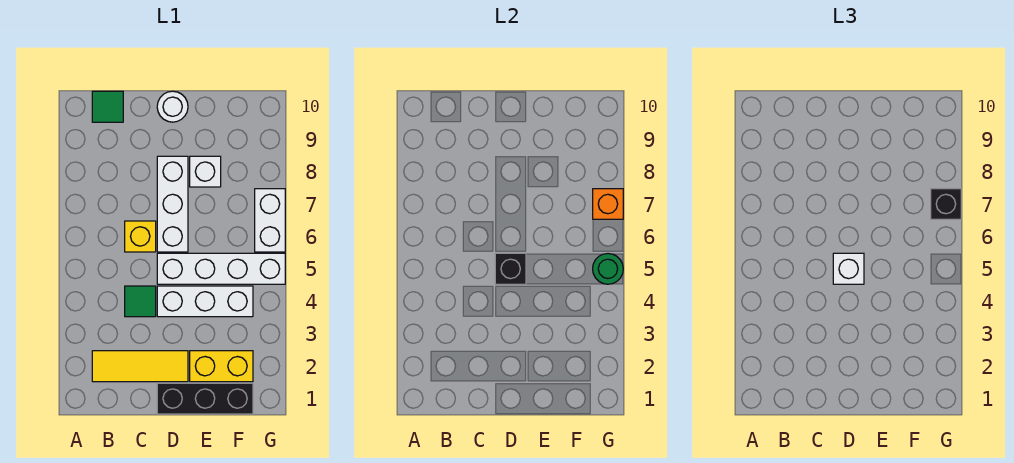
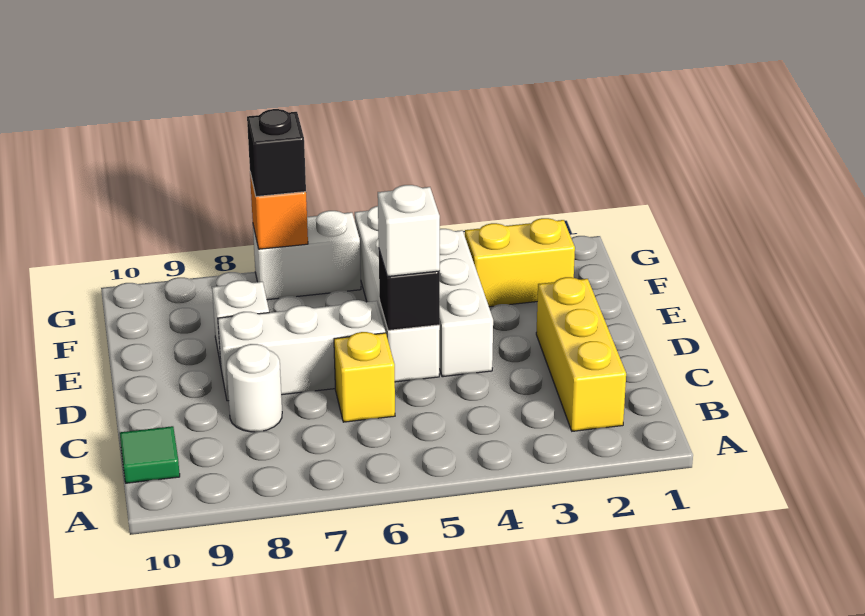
yellow tile B2:D2 level 1 -> yellow brick B2:D2 level 1
green tile C4 level 1 -> none
black brick D1:F1 level 1 -> none
white round brick D10 level 1 -> white round brick C8 level 1
yellow brick E2:F2 level 1 -> yellow brick F2:F3 level 1
green round brick G5 level 2 -> none

